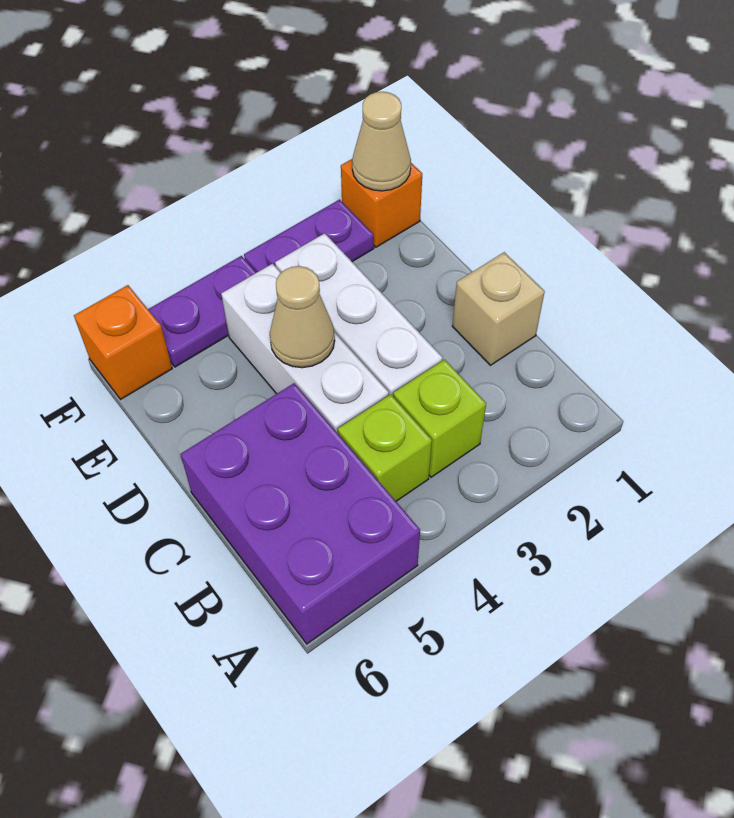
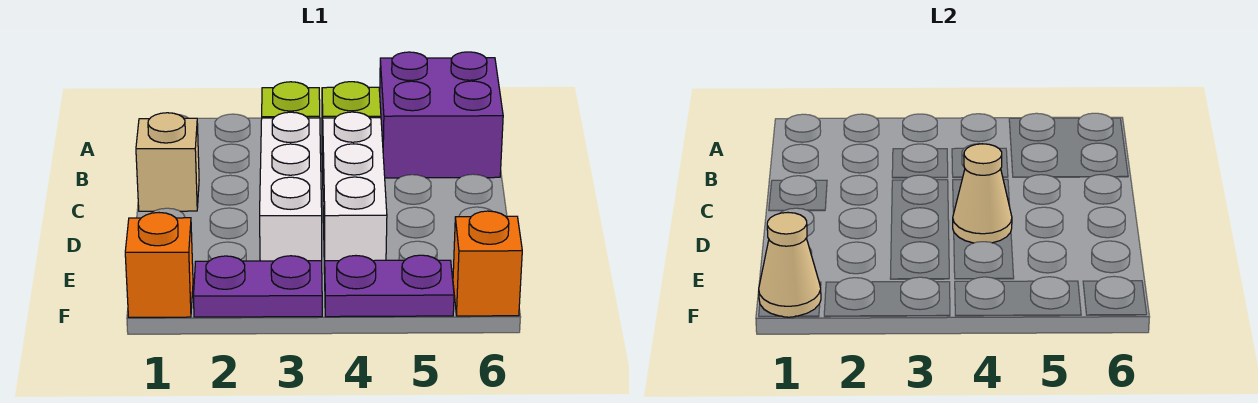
purple brick A5:C6 level 1 -> purple brick A5:B6 level 1

